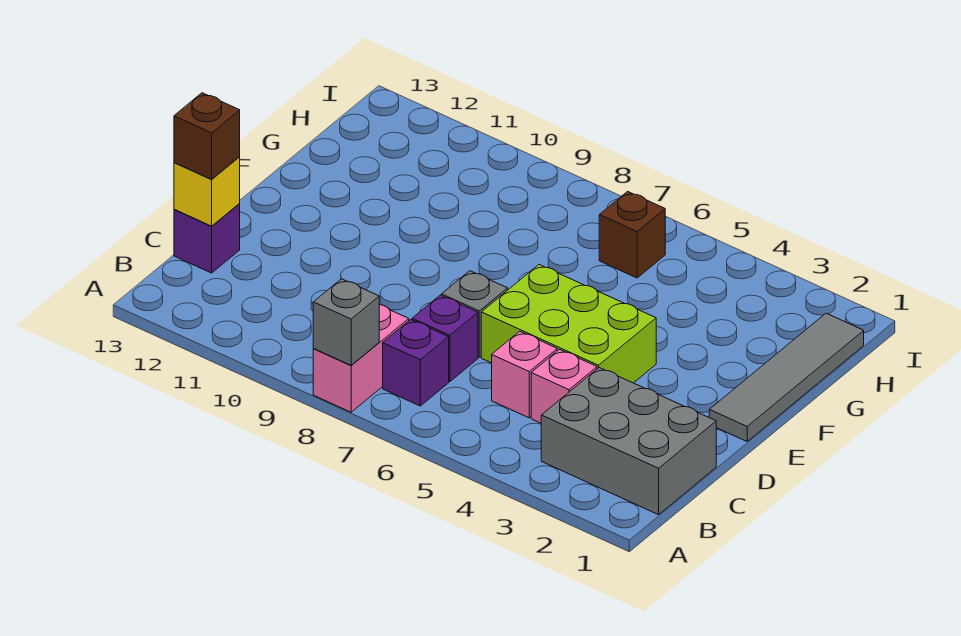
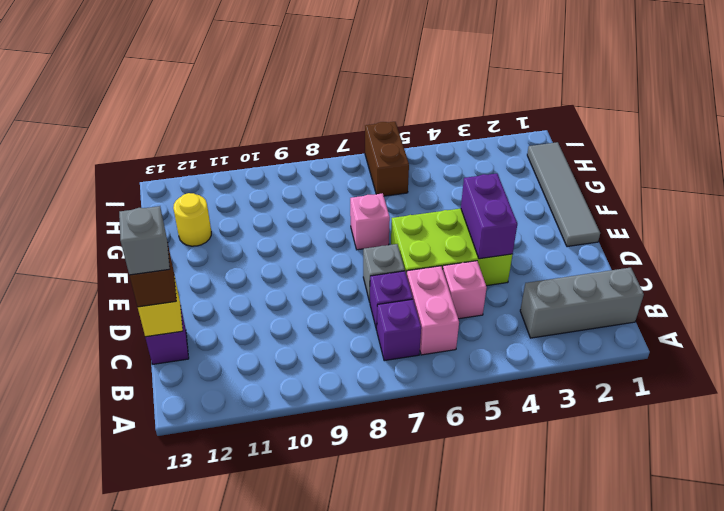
pink brick A8:B8 level 1 -> pink brick B6:C6 level 1
grey brick A8 level 2 -> grey brick C13 level 4
grey brick B1:C3 level 1 -> grey brick B1:B3 level 1
pink brick C4 level 1 -> pink brick F7 level 1
none -> purple brick D4:E4 level 2
none -> yellow round brick G12 level 1
brown brick H6 level 1 -> brown brick H6:I6 level 1

